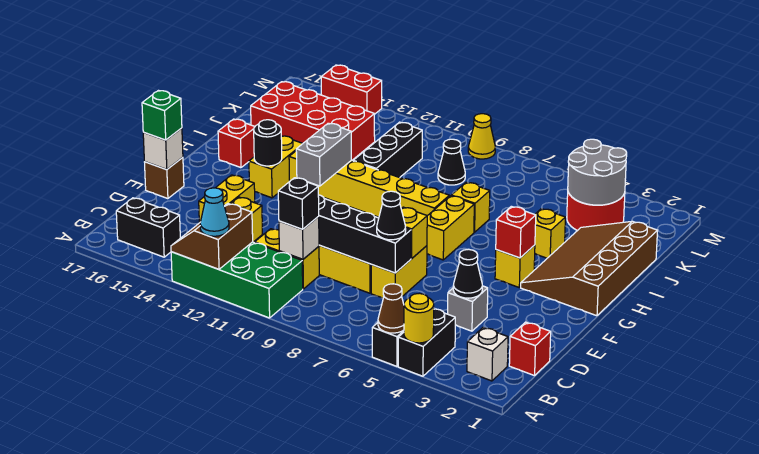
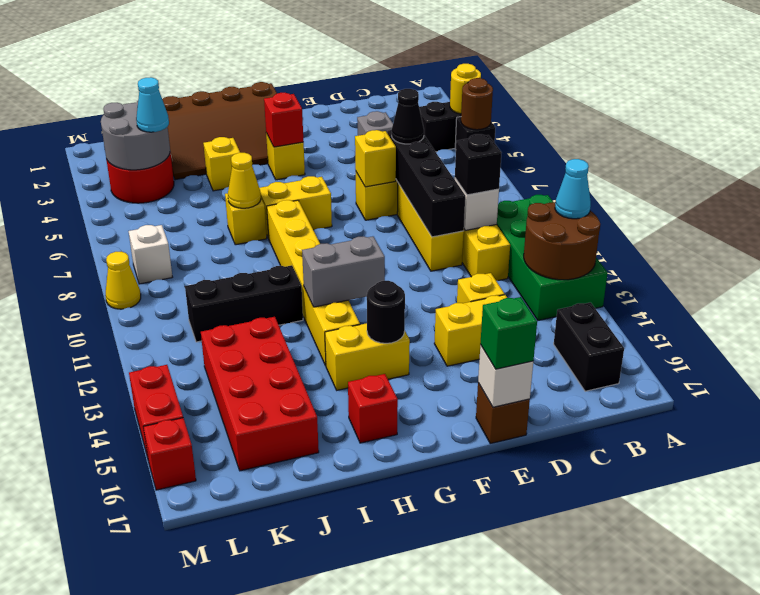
brown cone A5 level 2 -> brown round brick A5 level 2
brown slope A12:B13 level 2 top 12 -> brown round brick A12:B13 level 2
white brick B2 level 1 -> white brick L8 level 1
red brick C1 level 1 -> red brick M16 level 1
black cone D4 level 2 -> none
none -> yellow cone I7 level 2
none -> cyan cone K4 level 3
black cone K9 level 1 -> none

